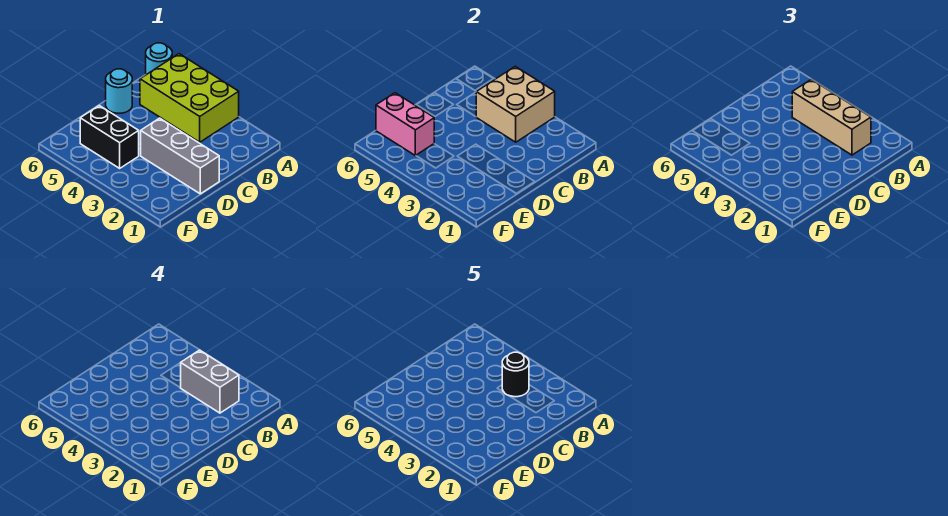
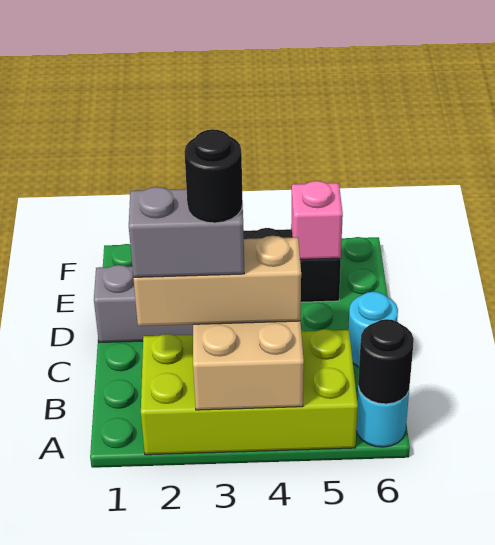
lime brick A3:B5 level 1 -> lime brick A2:B5 level 1
none -> black round brick A6 level 2
pink brick E5:E6 level 2 -> pink brick E5 level 2

